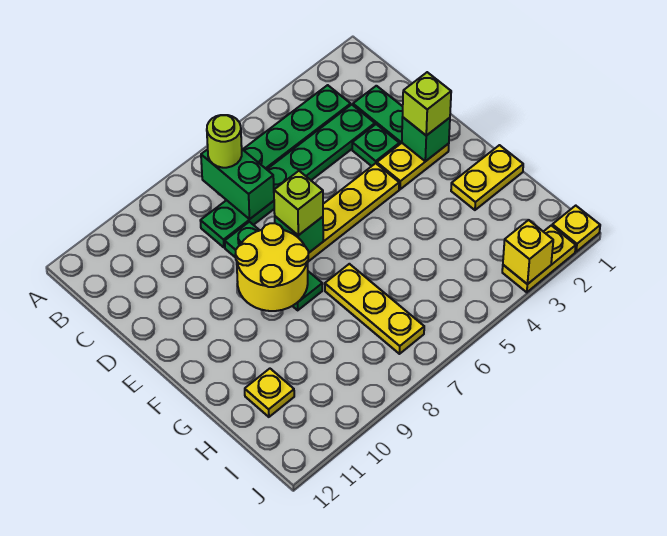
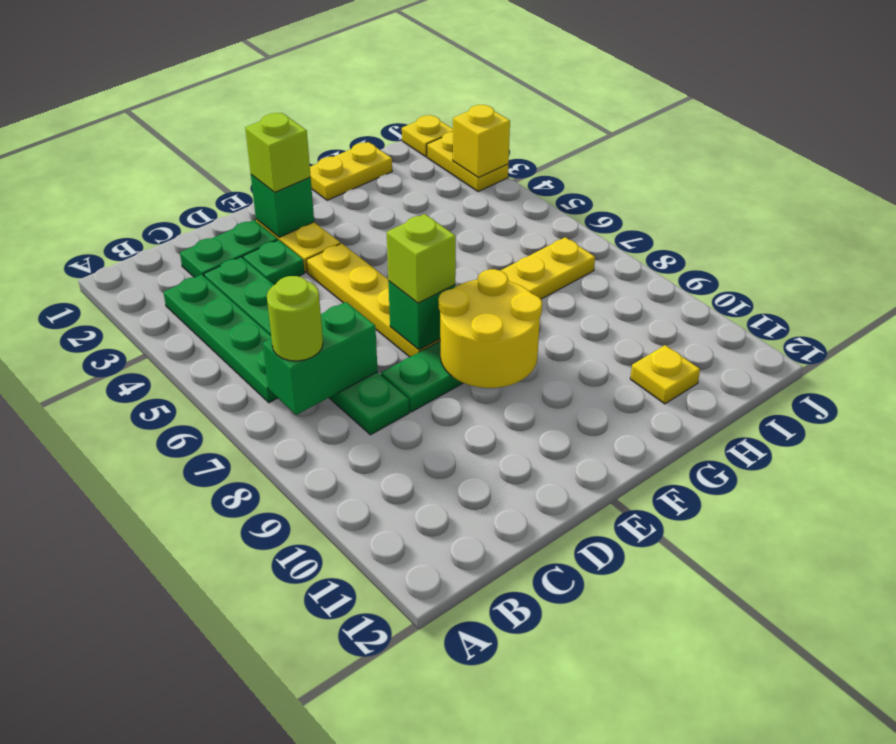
yellow plate G1:G2 level 1 -> yellow plate G1:H1 level 1

